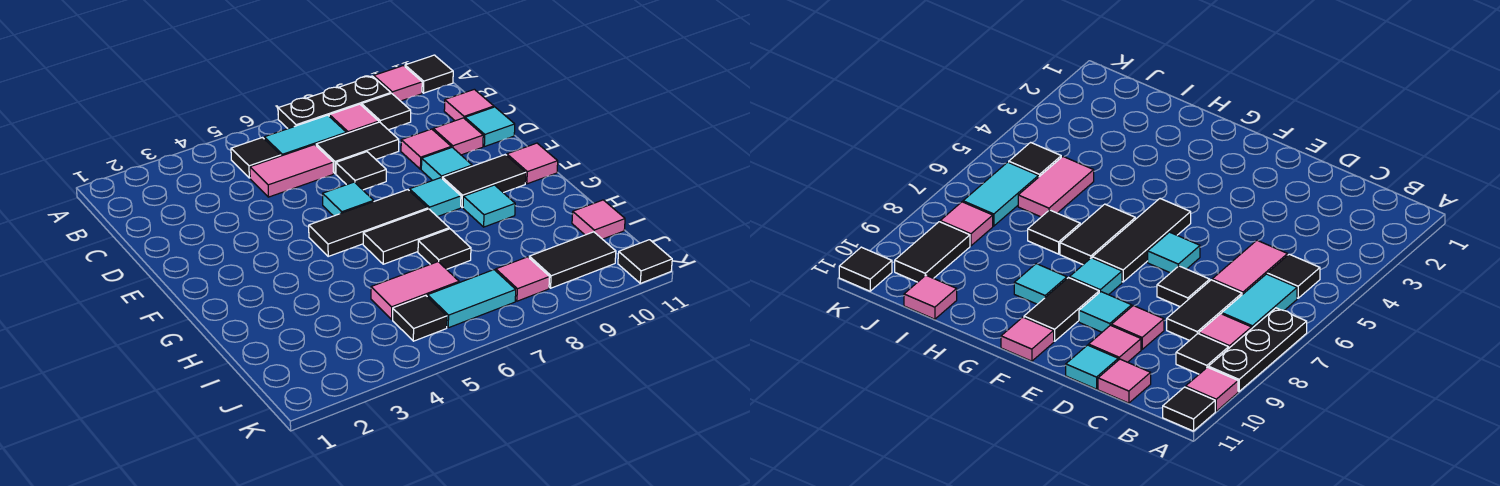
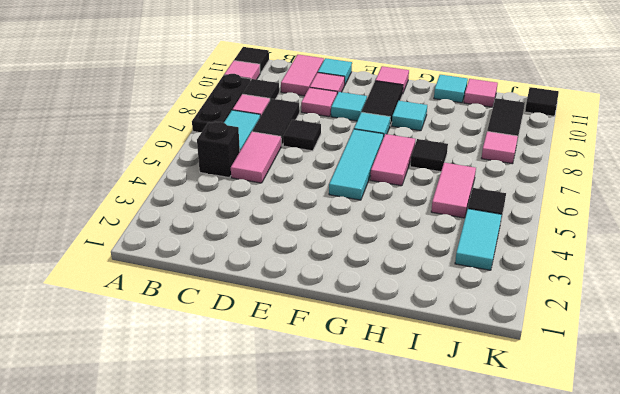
black tile B5 level 1 -> black brick B5 level 1
pink tile C11 level 1 -> pink tile C10:C11 level 1
cyan tile E6 level 1 -> cyan tile H11 level 1
black tile F5:F7 level 1 -> cyan tile F5:F7 level 1
black tile G6:G7 level 1 -> pink tile G6:G7 level 1
cyan tile J6:J7 level 1 -> cyan tile J3:J4 level 1

